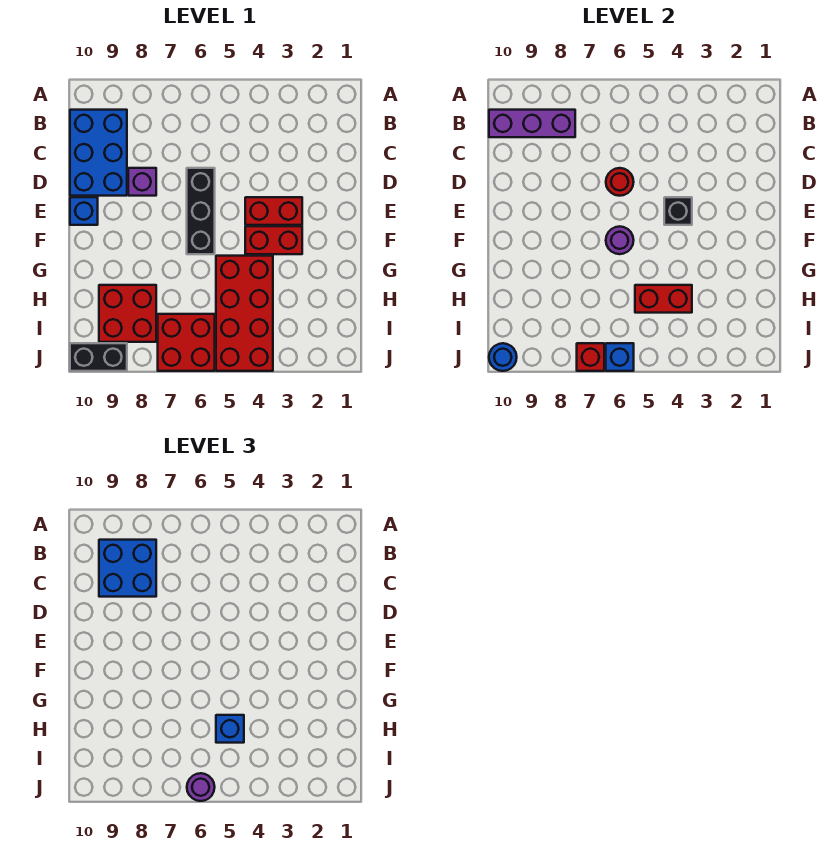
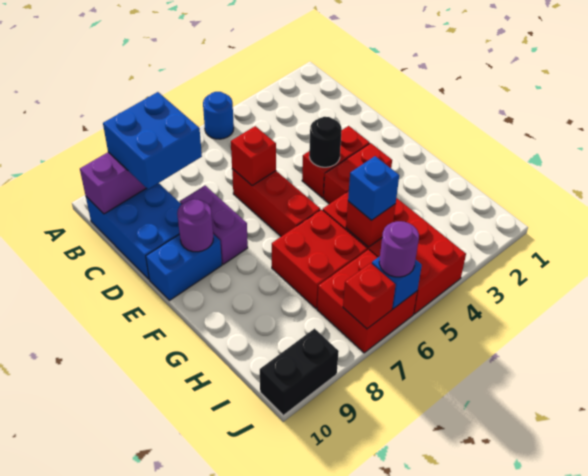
black brick D6:F6 level 1 -> red brick D6:F6 level 1
red round brick D6 level 2 -> red brick D6 level 2
purple brick D8 level 1 -> purple brick D8:E8 level 1
black brick E4 level 2 -> black round brick E4 level 2
blue brick E10 level 1 -> blue brick E9:E10 level 1
purple round brick F6 level 2 -> purple round brick E9 level 2
red brick H4:H5 level 2 -> red brick H5 level 2
red brick H8:I9 level 1 -> red brick G6:H7 level 1
blue round brick J10 level 2 -> blue round brick A5 level 1

